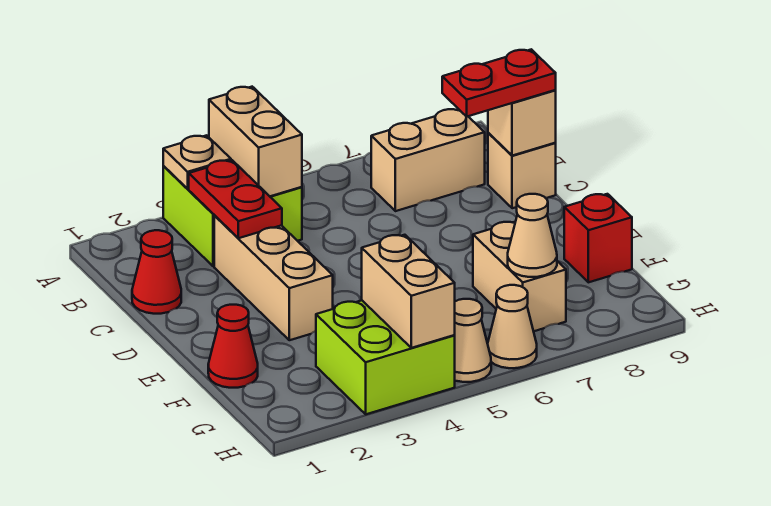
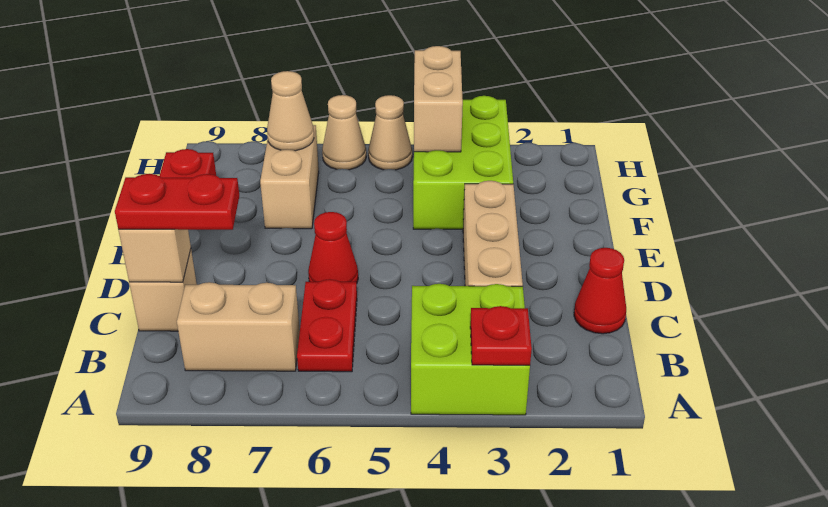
tan plate A3 level 2 -> red plate A3 level 2
tan brick A4:B4 level 2 -> none
red plate B3:C3 level 2 -> red plate B6:C6 level 1
red cone F1 level 1 -> red cone D6 level 1
lime brick G3:H4 level 1 -> lime brick F3:H4 level 1

